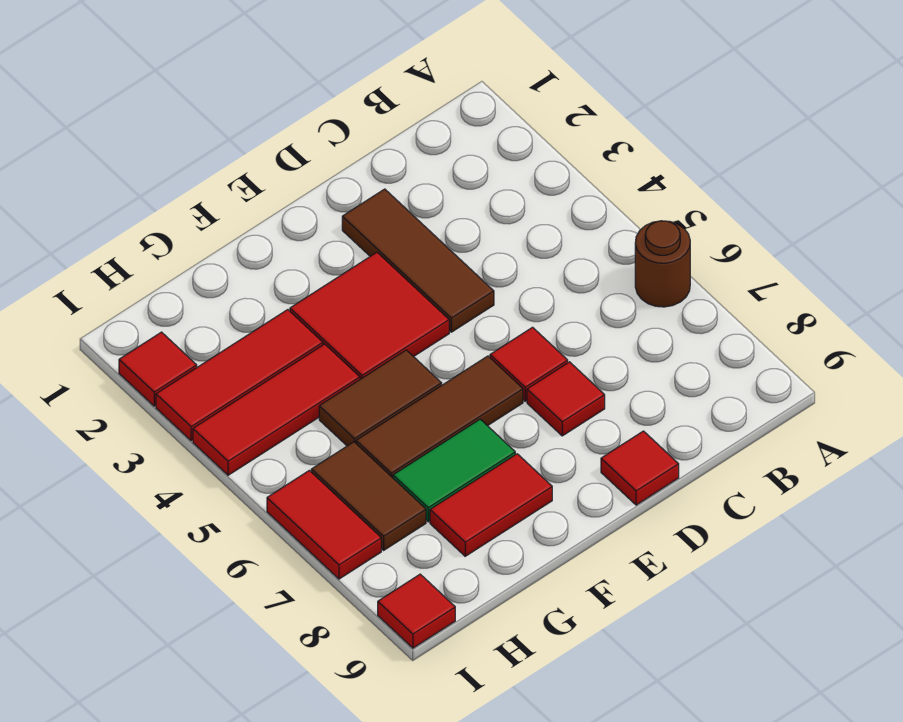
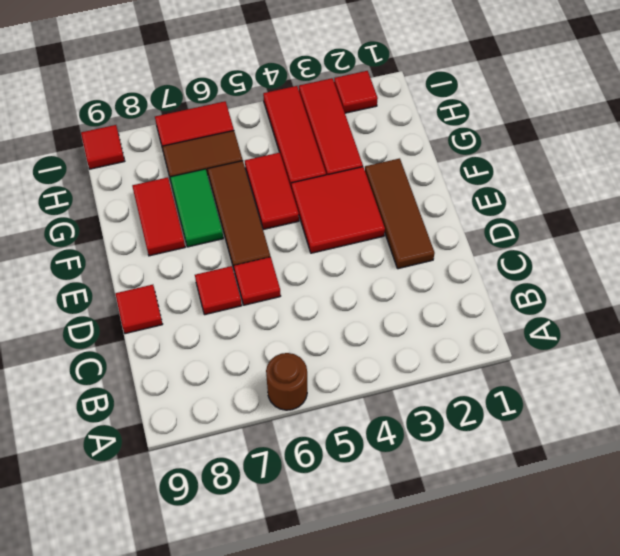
brown tile D2:D4 level 1 -> brown tile D2:F2 level 1
brown tile F5:G5 level 1 -> red tile F5:G5 level 1

